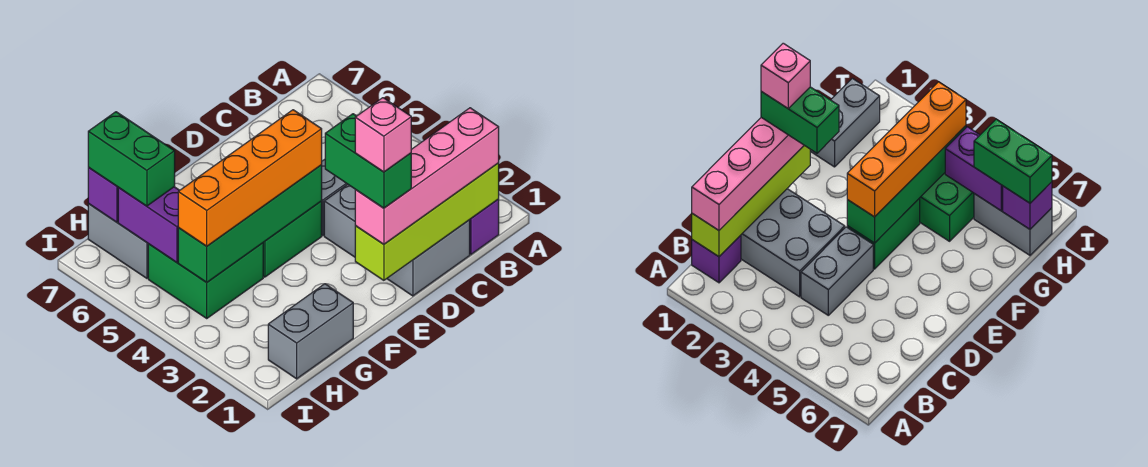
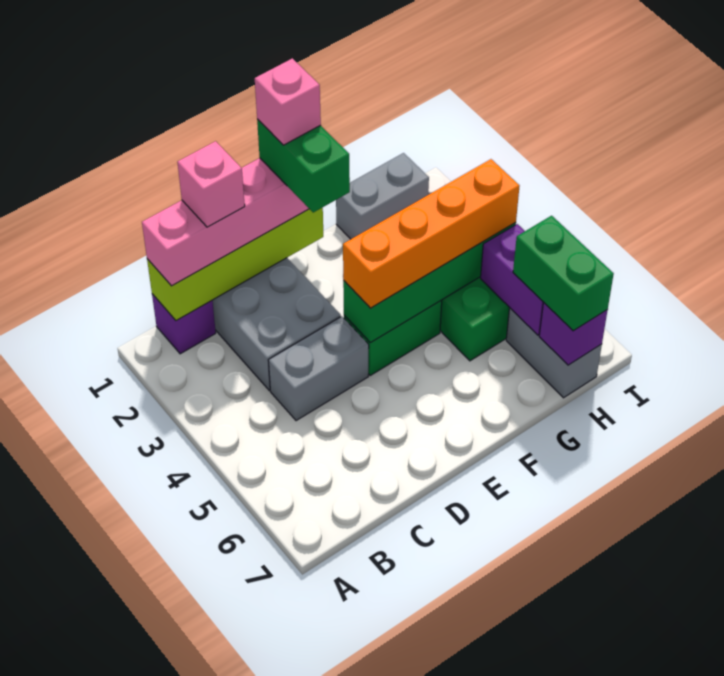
none -> pink brick C1 level 4

